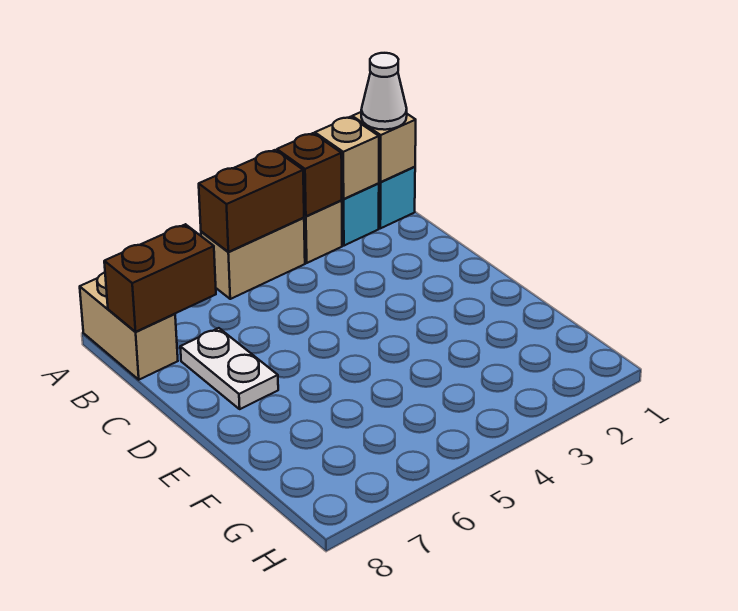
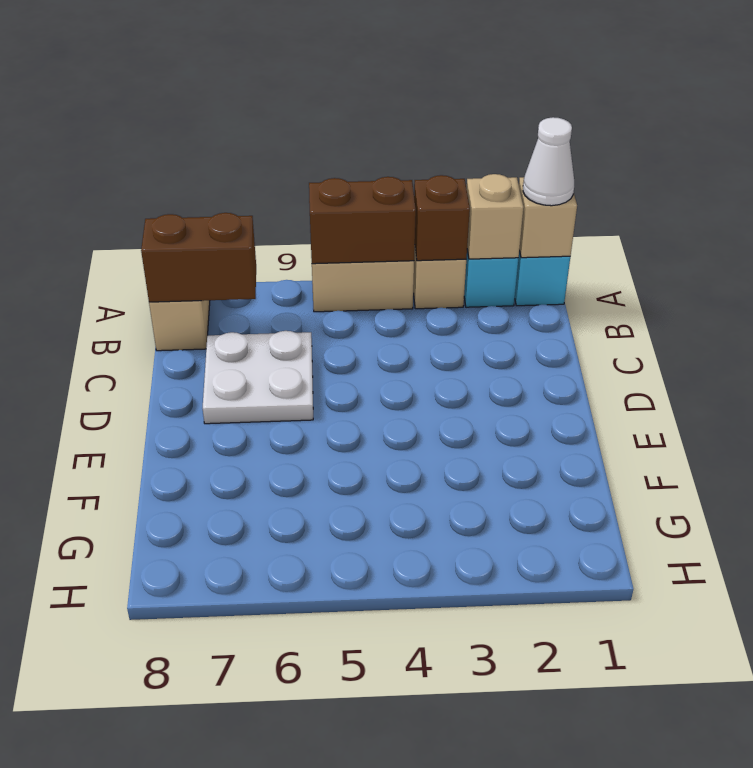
white plate C7:D7 level 1 -> white plate C6:D7 level 1

